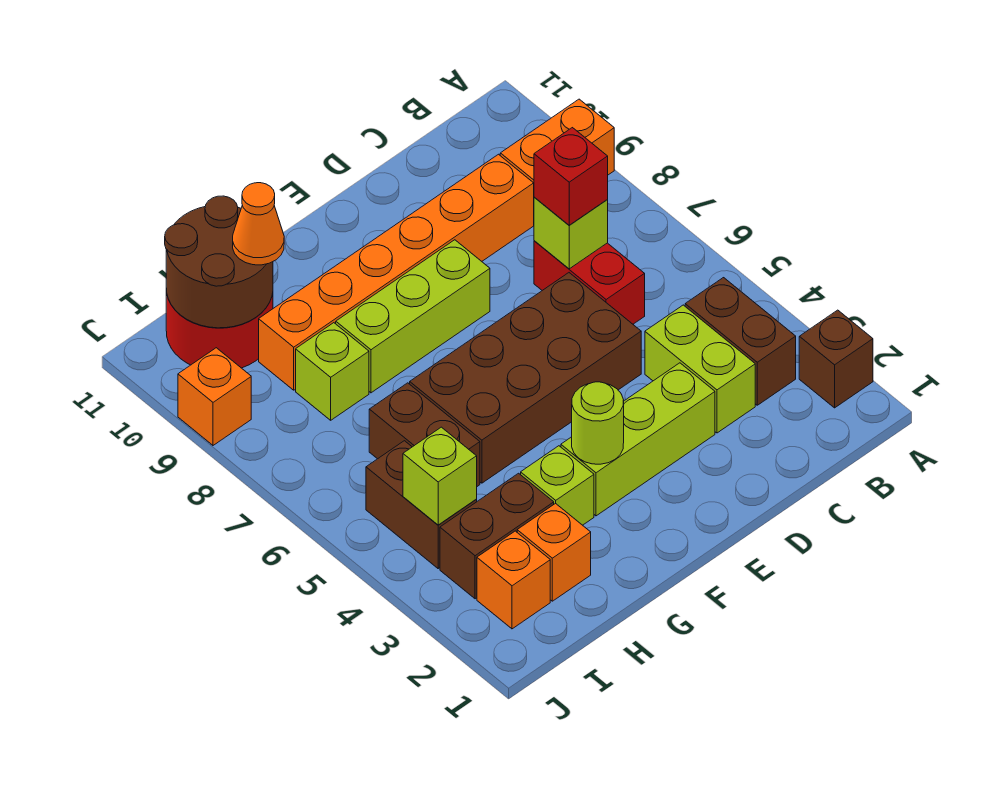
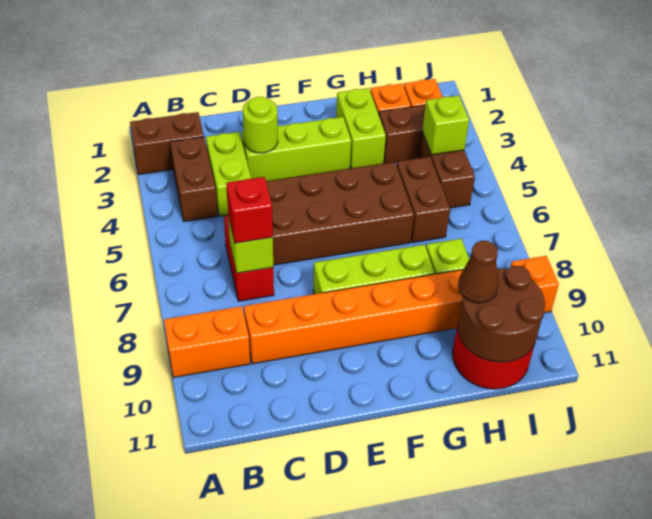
brown brick A2 level 1 -> brown brick A2:B2 level 1
lime round brick F3 level 2 -> lime round brick D3 level 2
lime brick G3 level 1 -> lime brick G2:G3 level 1
orange cone H10 level 3 -> brown cone H10 level 3

